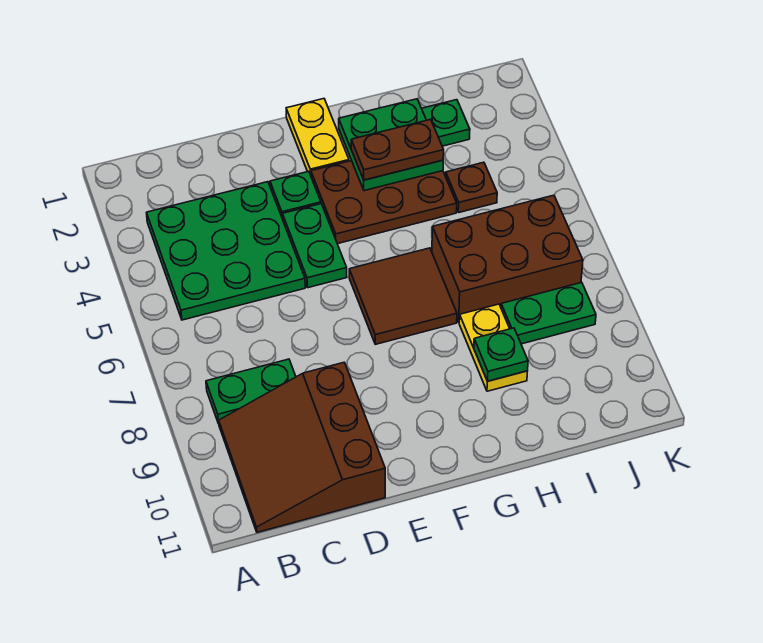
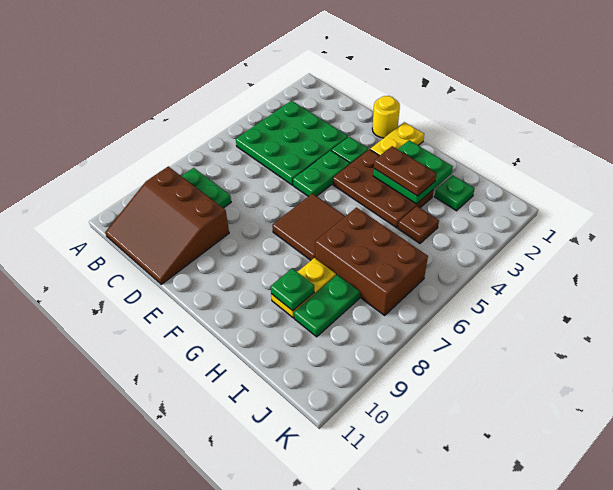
brown slope B9:D11 level 1 top D -> brown slope B9:D11 level 1 top 9
none -> yellow round brick E1 level 1
green plate I8:J8 level 1 -> green plate I8:I9 level 1

